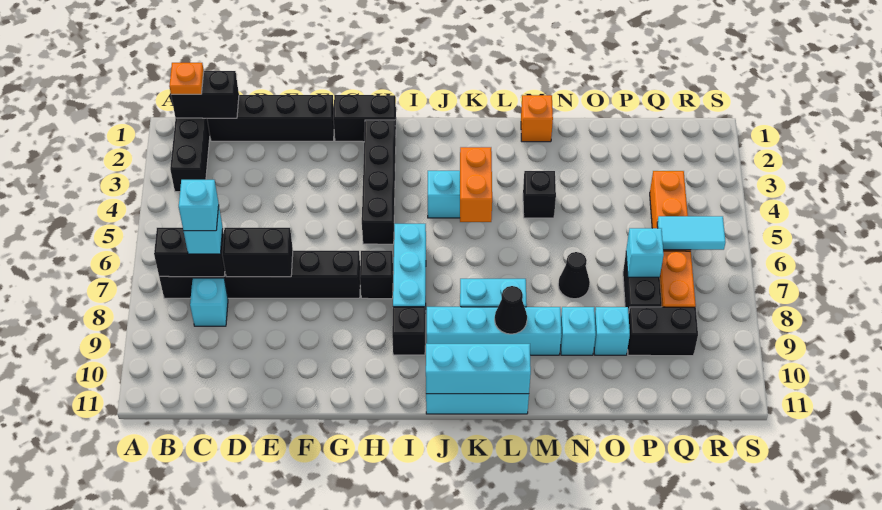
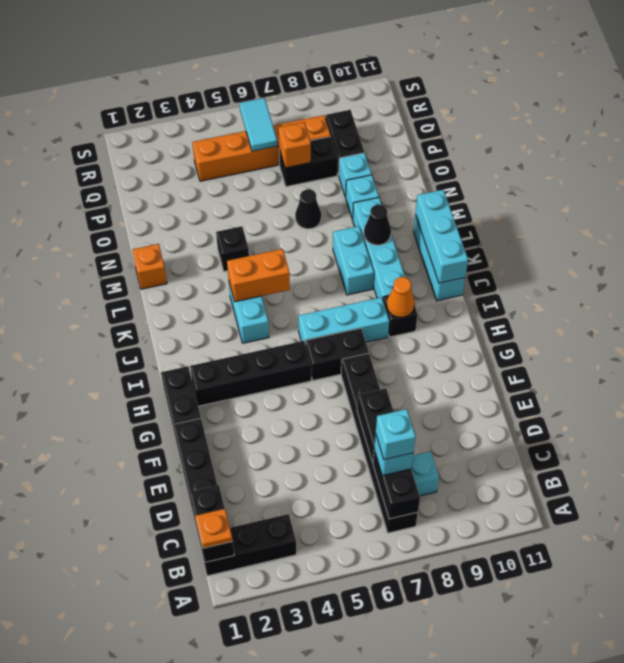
black brick H7 level 1 -> black brick H6:H7 level 1
none -> orange cone I9 level 2
cyan brick P7 level 2 -> orange brick P7 level 2

